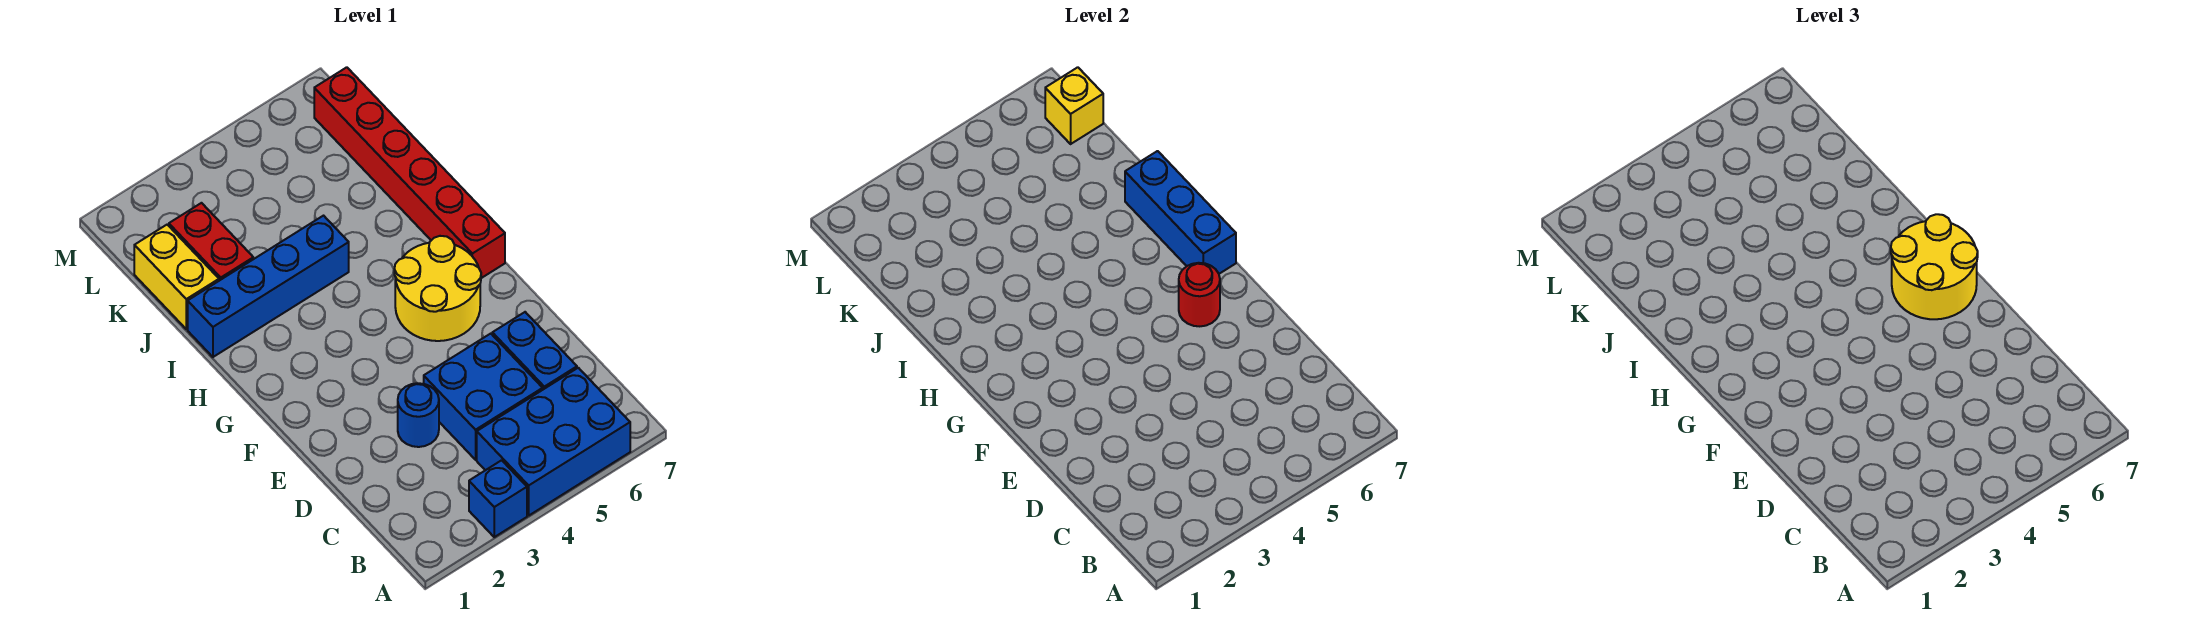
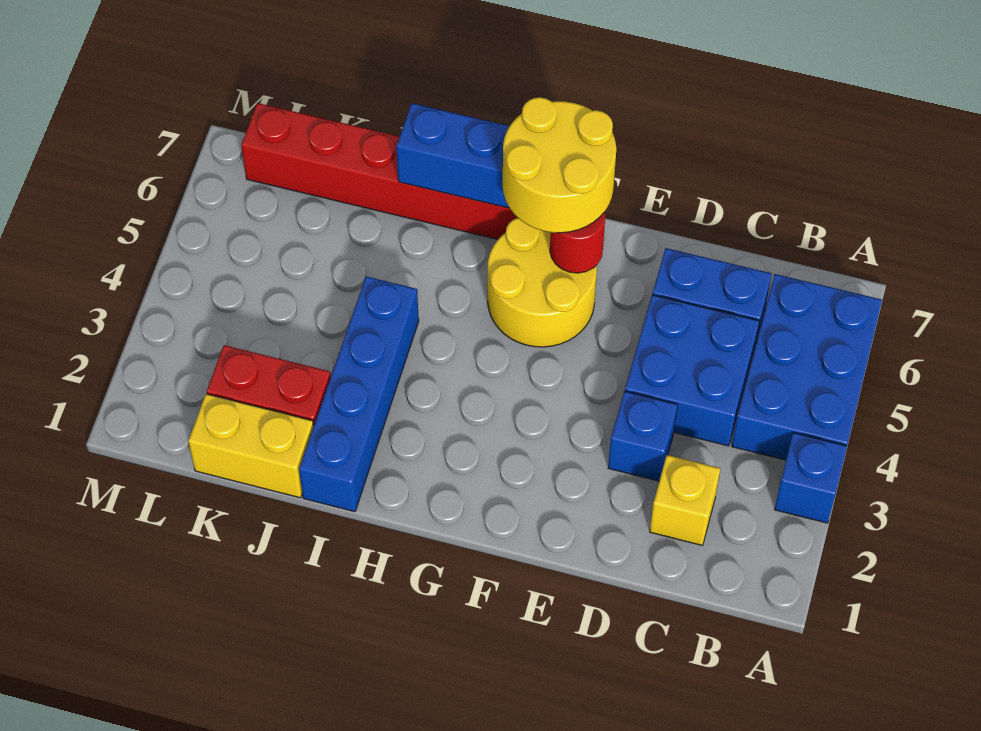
blue round brick D3 level 1 -> blue brick D3 level 1
yellow brick L7 level 2 -> yellow brick C2 level 1

